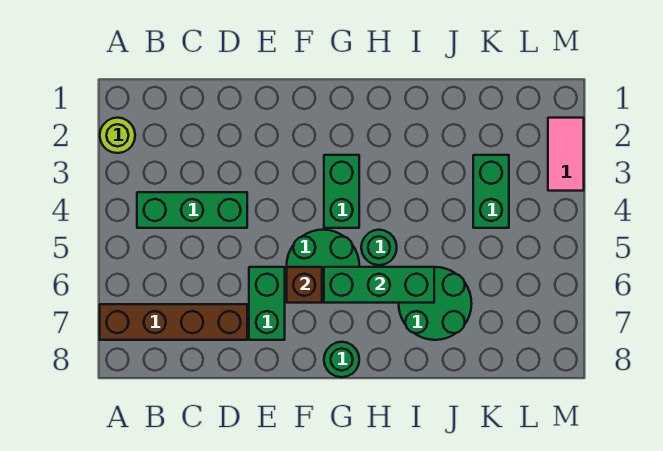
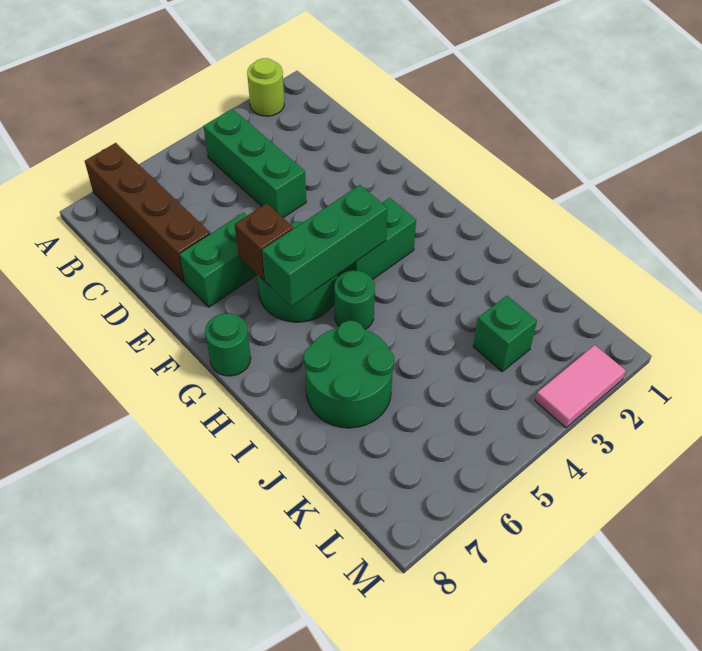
green brick G6:I6 level 2 -> green brick G4:G6 level 2
green brick K3:K4 level 1 -> green brick K3 level 1

